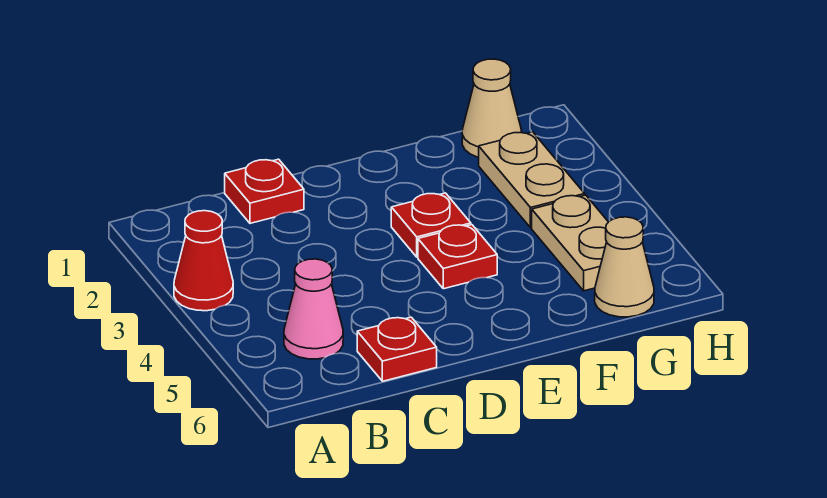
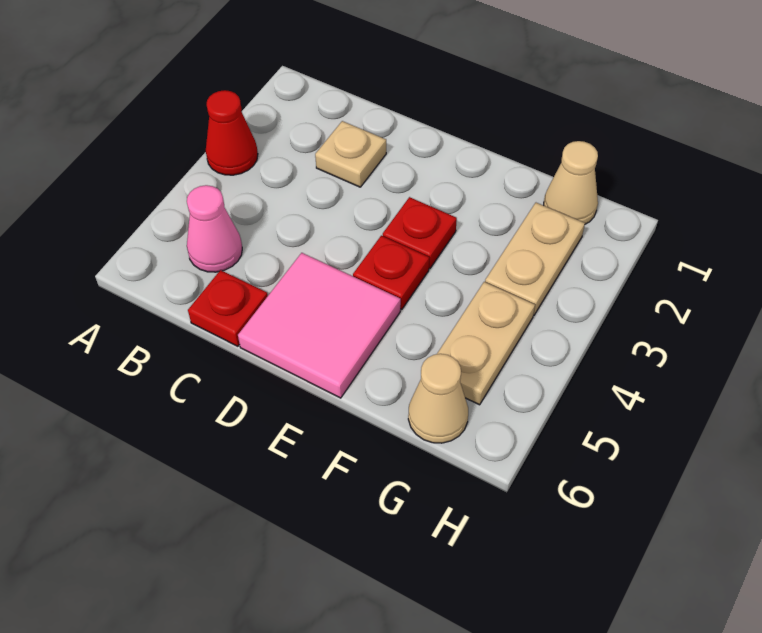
red plate C1 level 1 -> none
none -> tan plate C2 level 1
none -> pink tile D5:E6 level 1

